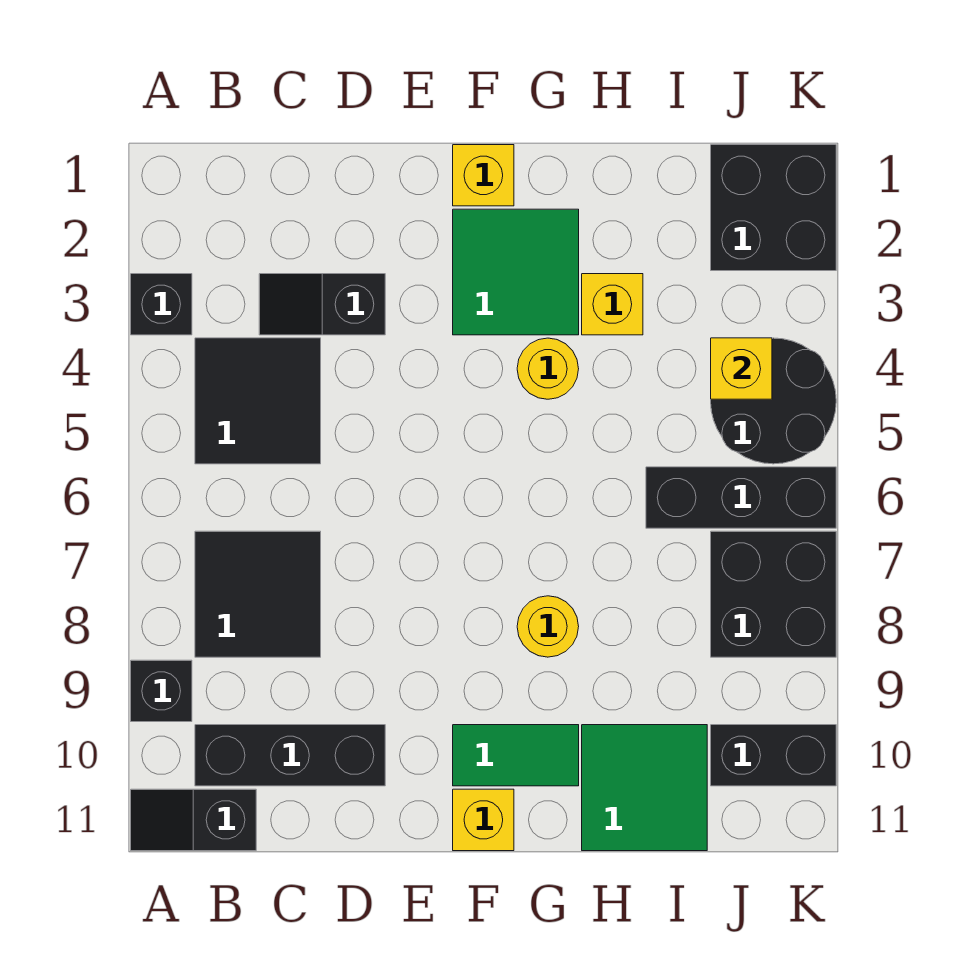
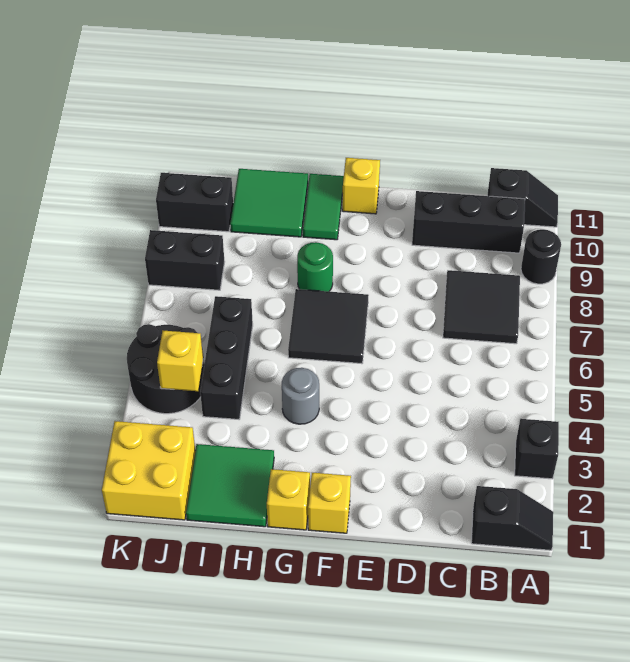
black brick A9 level 1 -> black round brick A9 level 1
black tile B4:C5 level 1 -> black tile F6:G7 level 1
black slope C3:D3 level 1 top D -> black slope A1:B1 level 1 top B
green tile F2:G3 level 1 -> green tile H1:I2 level 1
green tile F10:G10 level 1 -> green tile G10:G11 level 1
yellow round brick G4 level 1 -> grey round brick G4 level 1
yellow round brick G8 level 1 -> green round brick G8 level 1
yellow brick H3 level 1 -> yellow brick G1 level 1
black brick I6:K6 level 1 -> black brick I4:I6 level 1
black brick J1:K2 level 1 -> yellow brick J1:K2 level 1
black brick J7:K8 level 1 -> black brick J8:K8 level 1

